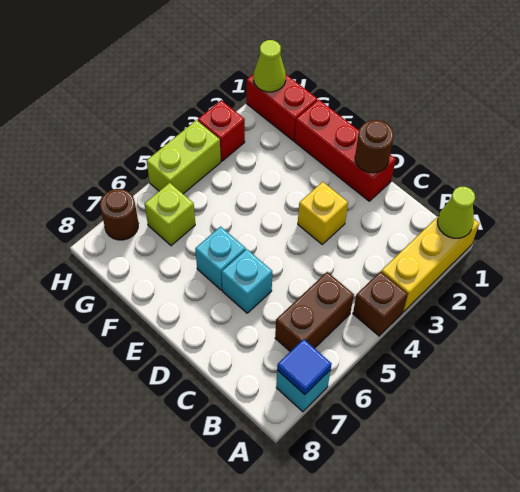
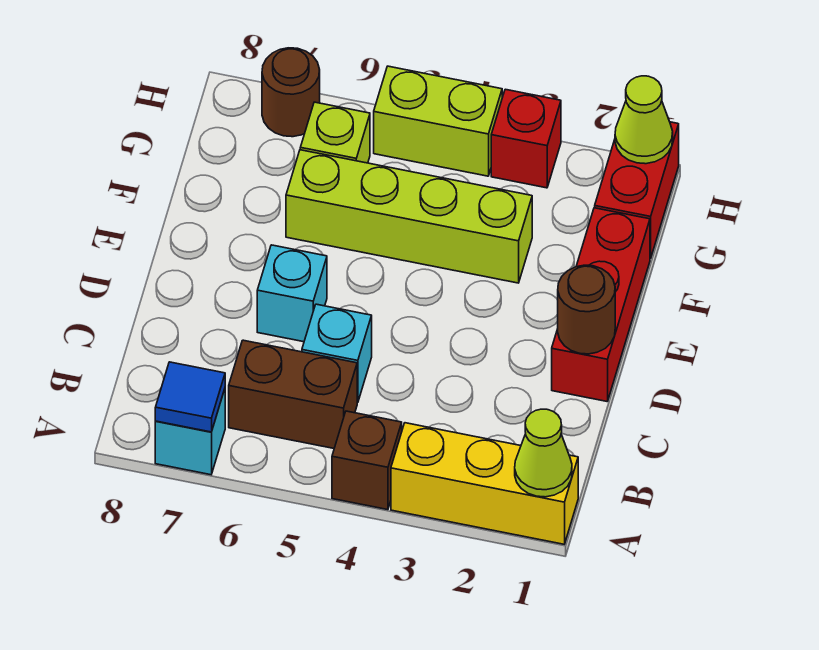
yellow brick D3 level 1 -> none
cyan brick E6 level 1 -> cyan brick C5 level 1
none -> lime brick F3:F6 level 1

